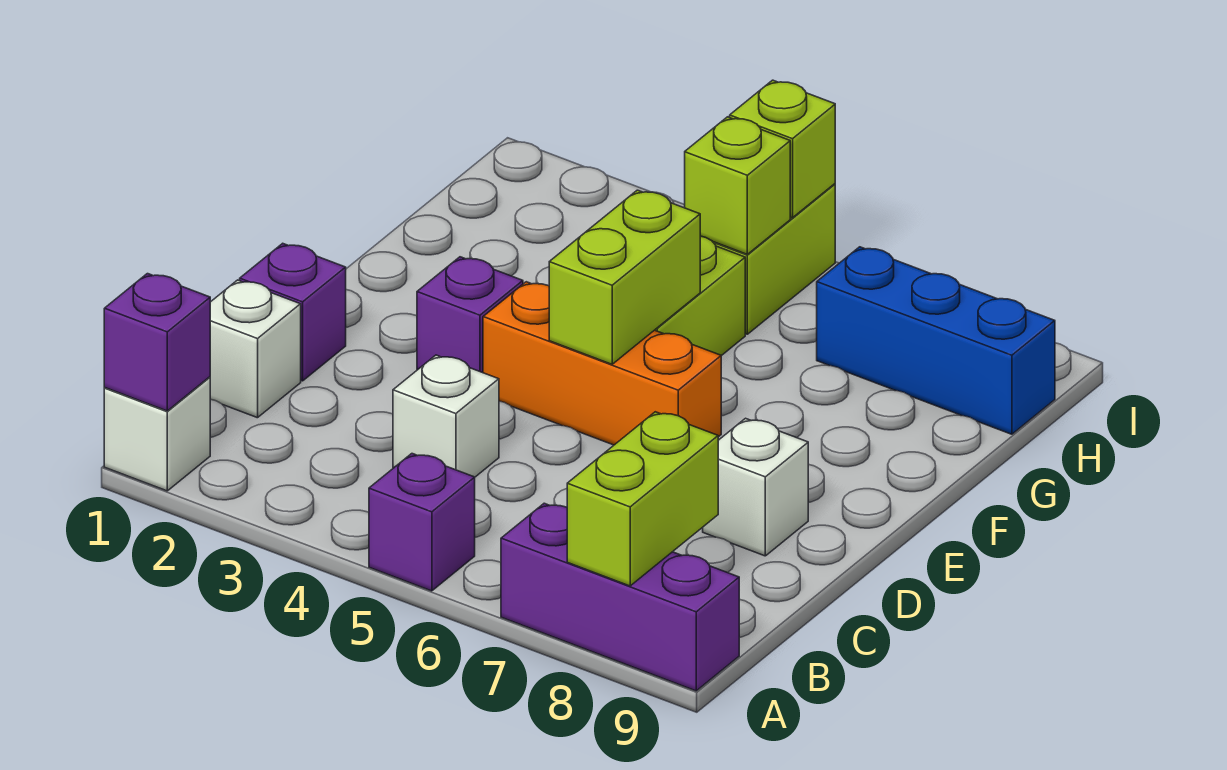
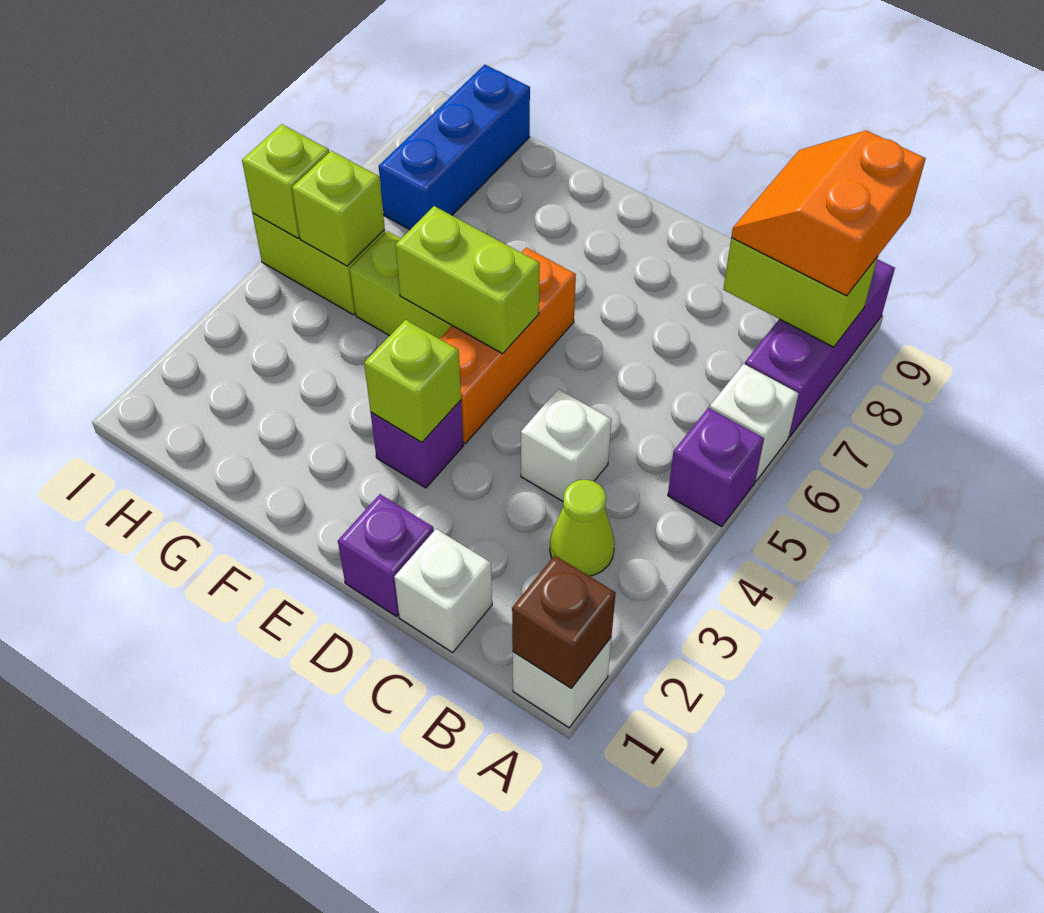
purple brick A1 level 2 -> brown brick A1 level 2
none -> orange slope A8:B9 level 3 top A
none -> lime cone B3 level 1
white brick D8 level 1 -> white brick A6 level 1
none -> lime brick E3 level 2

